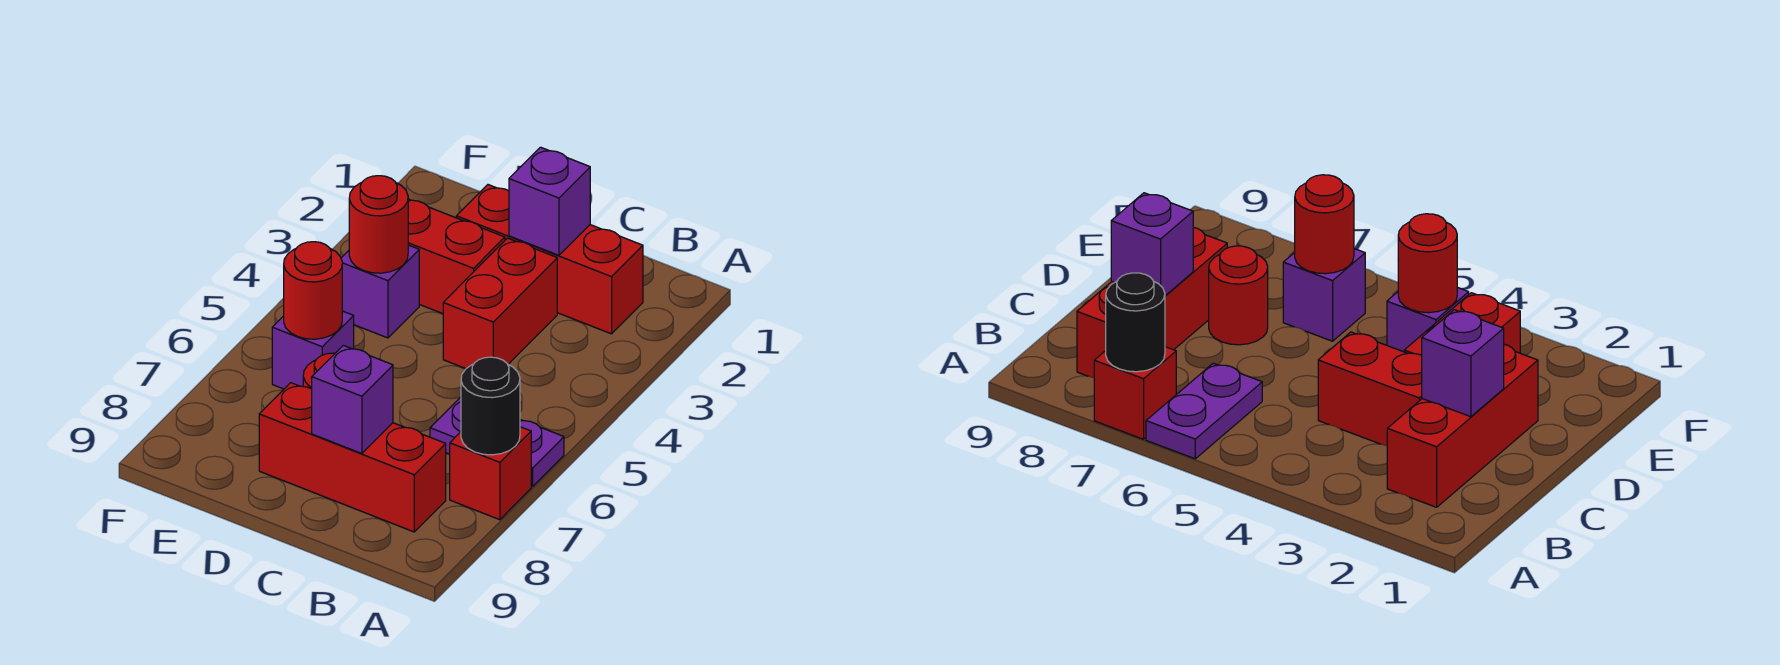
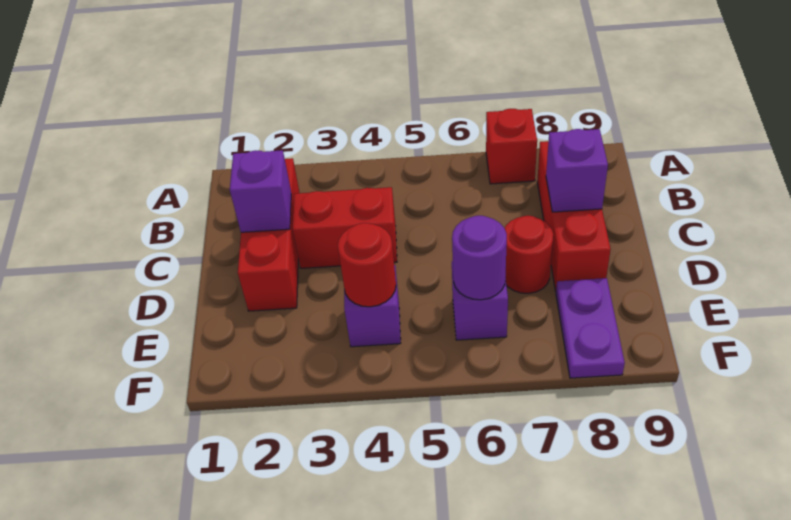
purple plate A6:B6 level 1 -> purple plate E8:F8 level 1
black round brick A7 level 2 -> none
red brick D3:E3 level 1 -> none
red round brick E6 level 2 -> purple round brick E6 level 2

